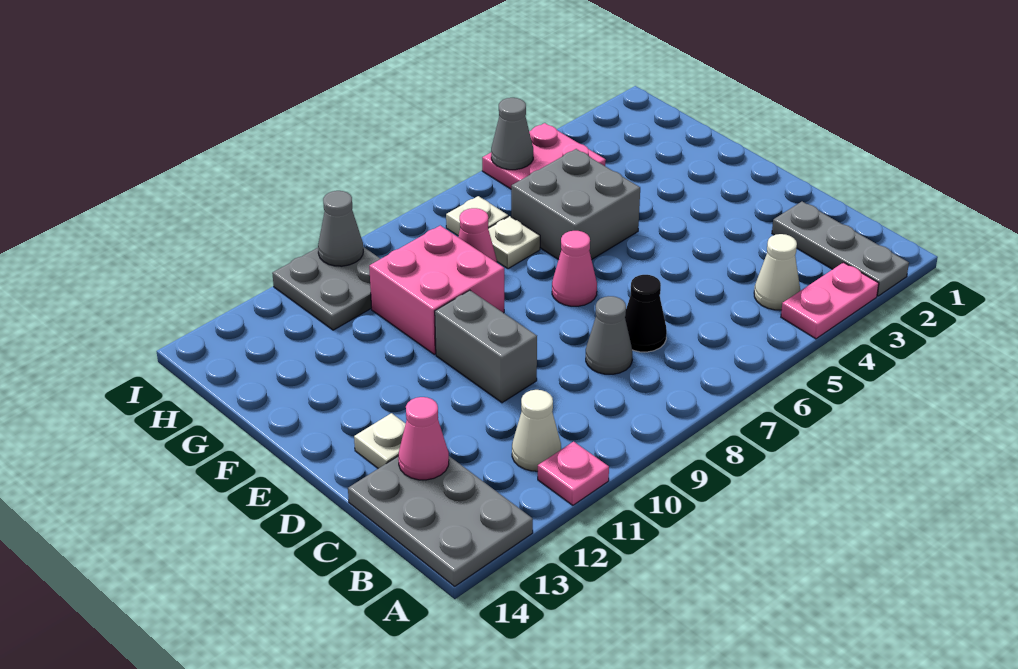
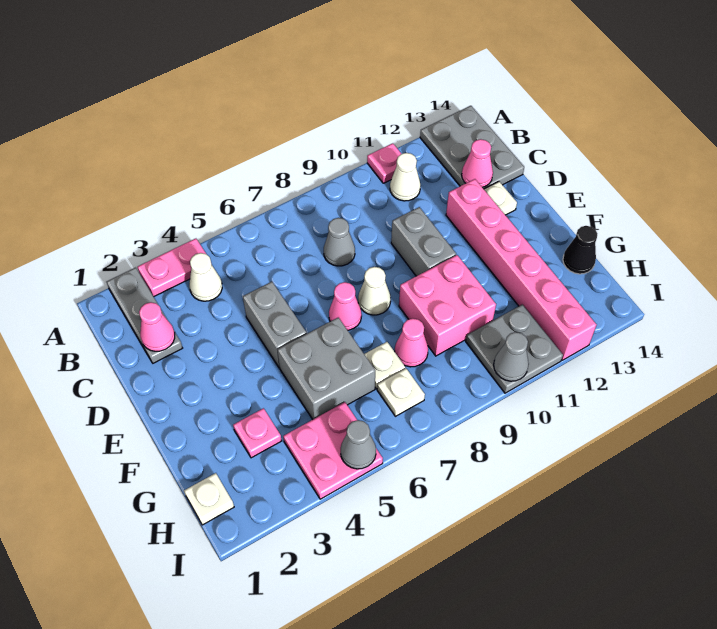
none -> pink cone C2 level 2
black cone C7 level 1 -> black cone G14 level 1
none -> grey brick D5:E5 level 1
none -> pink brick D12:I12 level 1
none -> white cone E8 level 1
none -> pink plate G3 level 1
none -> white plate H1 level 1

